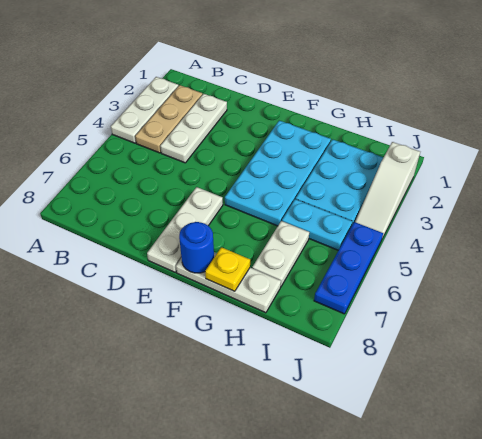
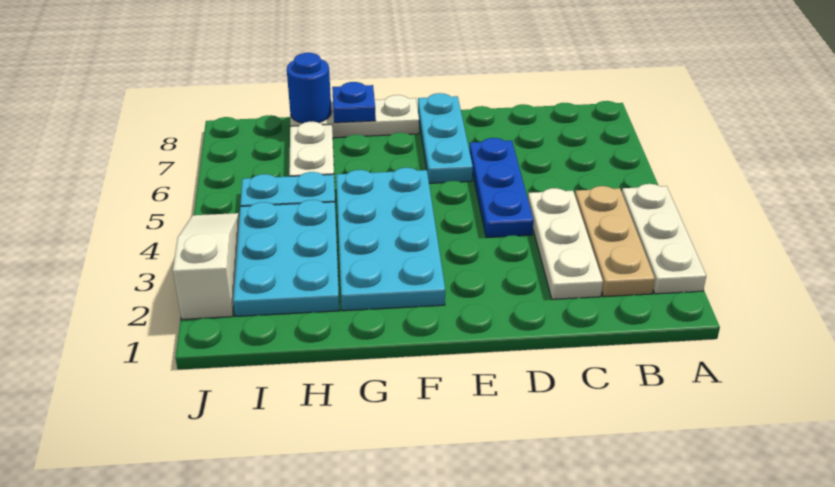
white plate E6:E8 level 1 -> cyan plate E6:E8 level 1
blue round brick F8 level 2 -> blue round brick H8 level 2
yellow plate G8 level 2 -> blue plate G8 level 2
blue plate J5:J7 level 1 -> blue plate D4:D6 level 1

